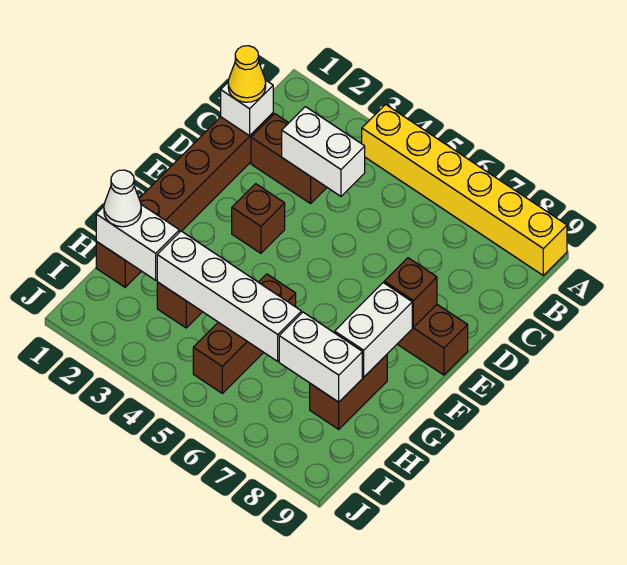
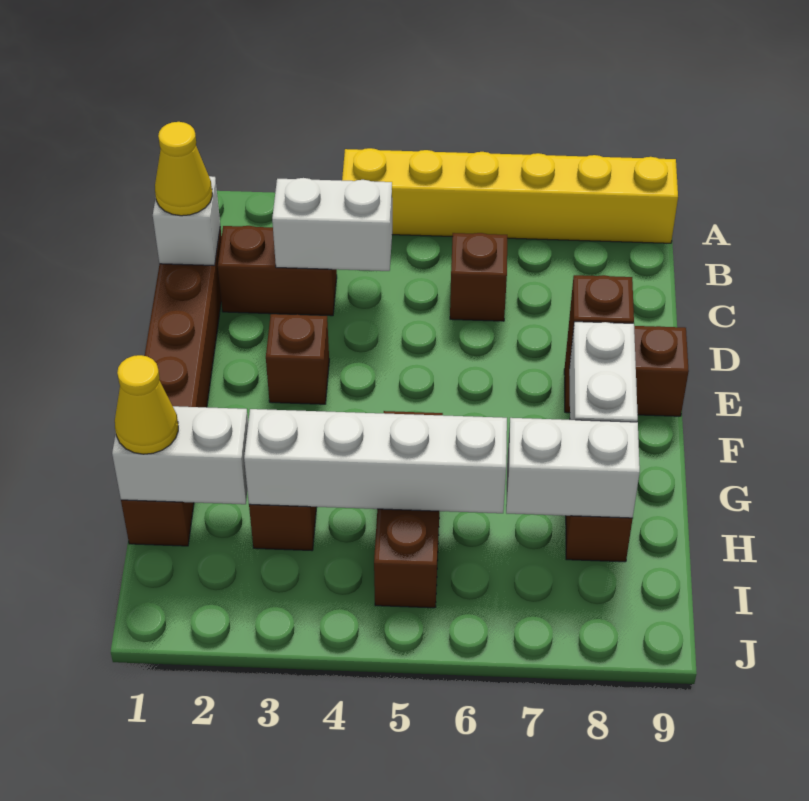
none -> brown brick C6 level 1
white cone H1 level 3 -> yellow cone H1 level 3

